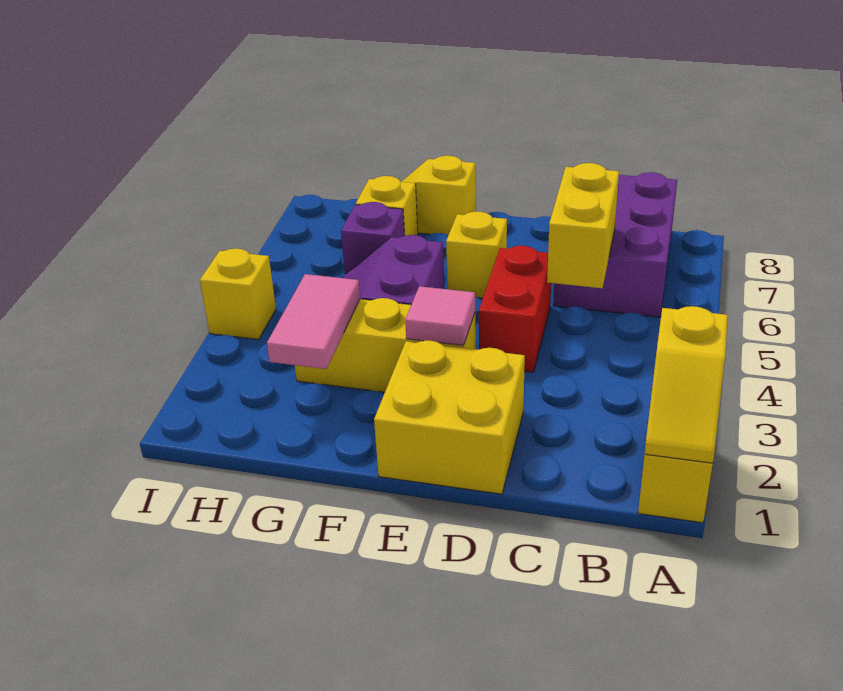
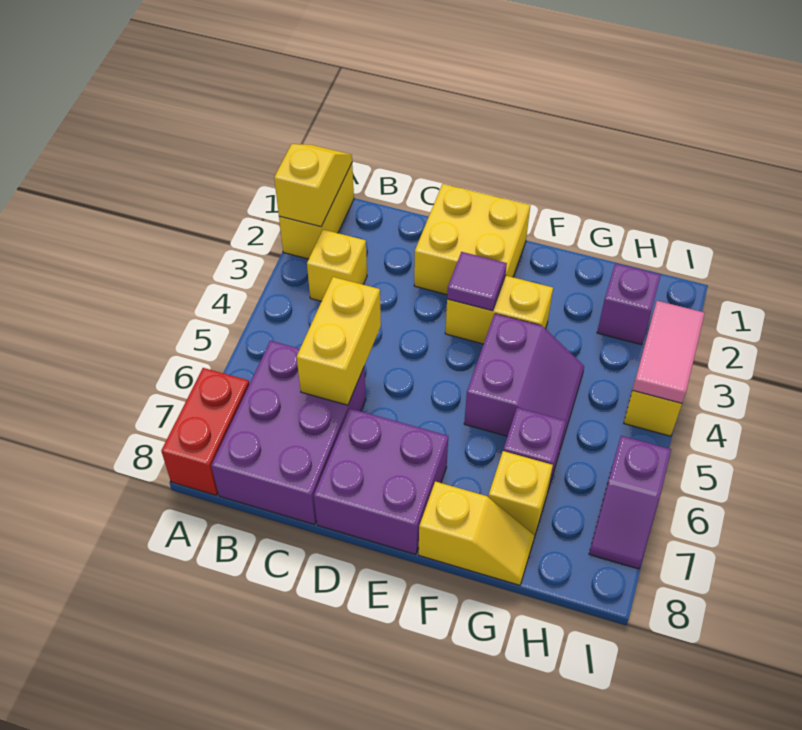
red brick D4:D5 level 1 -> red brick A7:A8 level 1
none -> purple brick D7:E8 level 1
yellow brick E3:G3 level 1 -> yellow brick E3:F3 level 1
pink tile E3 level 2 -> purple tile E3 level 2
yellow brick E6 level 1 -> yellow brick B3 level 1
pink tile G2:G3 level 2 -> pink tile I3:I4 level 2
none -> purple brick H2 level 1
none -> purple slope I6:I7 level 1 top 6

